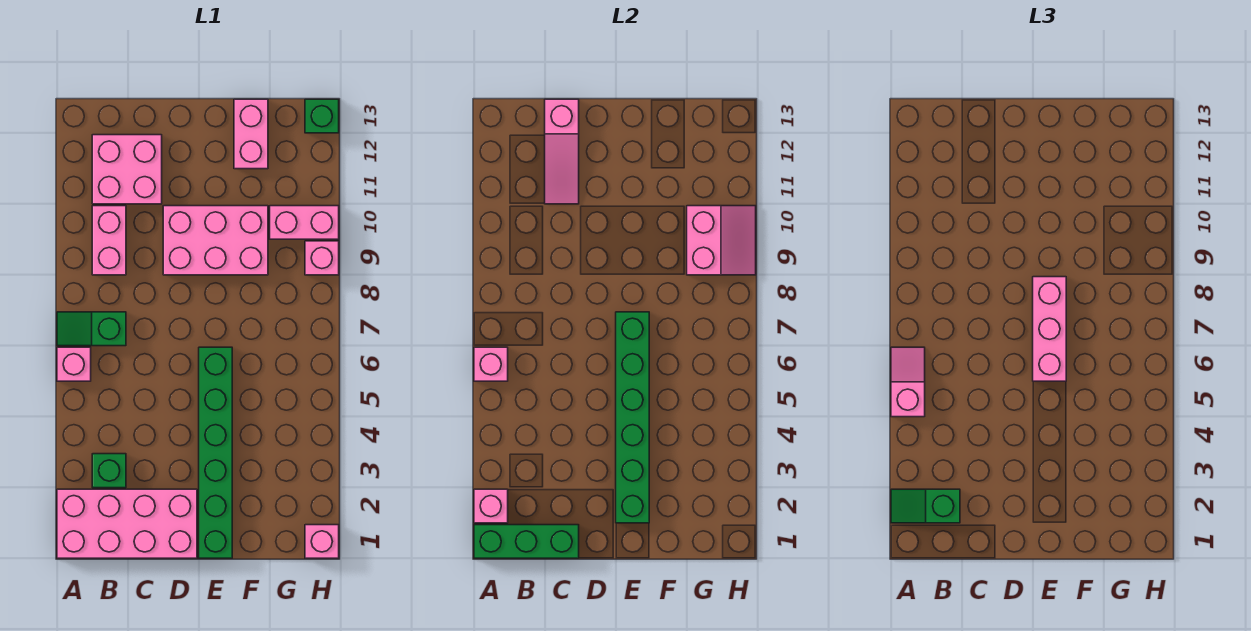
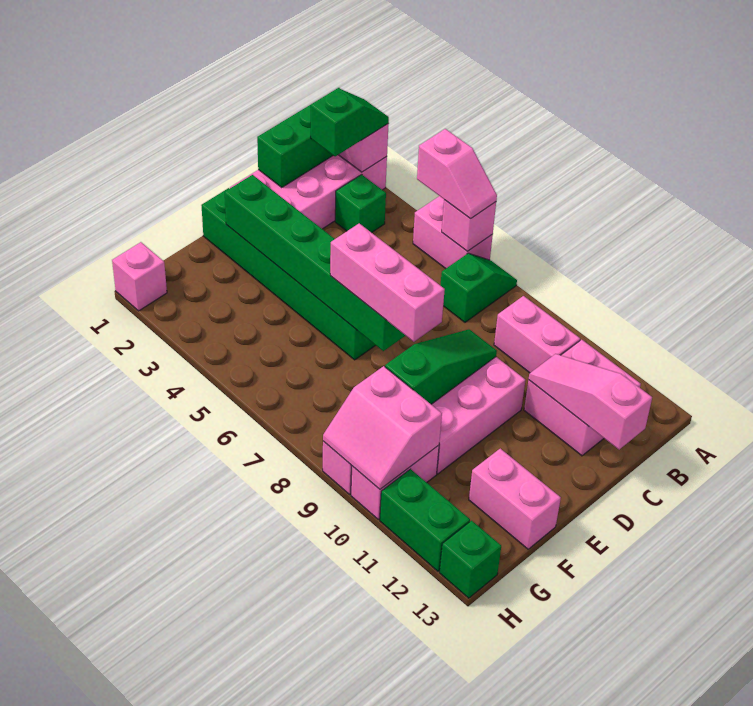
pink brick A6 level 1 -> pink brick A5:A6 level 1
none -> green slope D9:F9 level 2 top F
none -> green brick H11:H12 level 1

